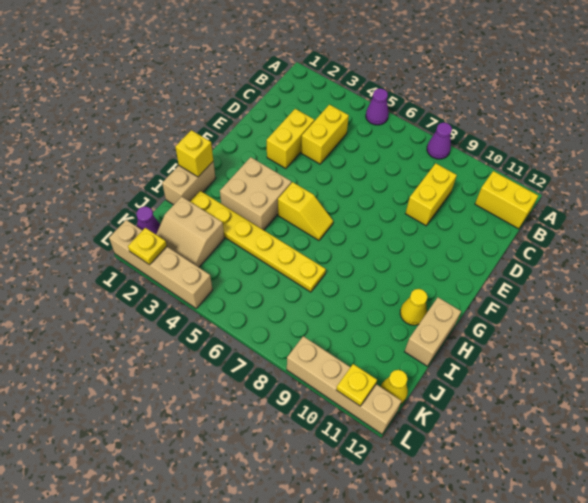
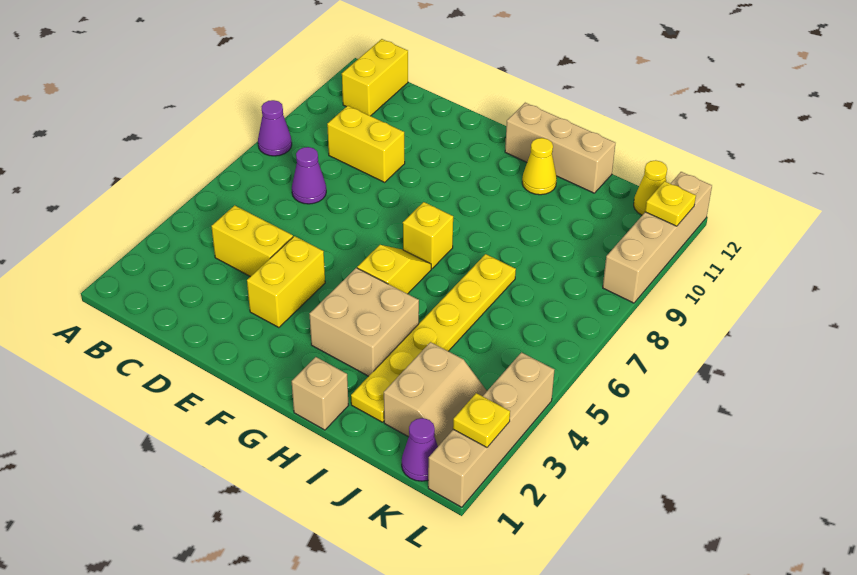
purple cone A5 level 1 -> purple cone C7 level 1
yellow brick D3:E3 level 1 -> yellow brick E3:E4 level 1
tan brick H1:I1 level 1 -> tan brick H1 level 1
yellow brick H1 level 2 -> yellow brick G7 level 1
tan brick H12:I12 level 1 -> tan brick G12:I12 level 1

